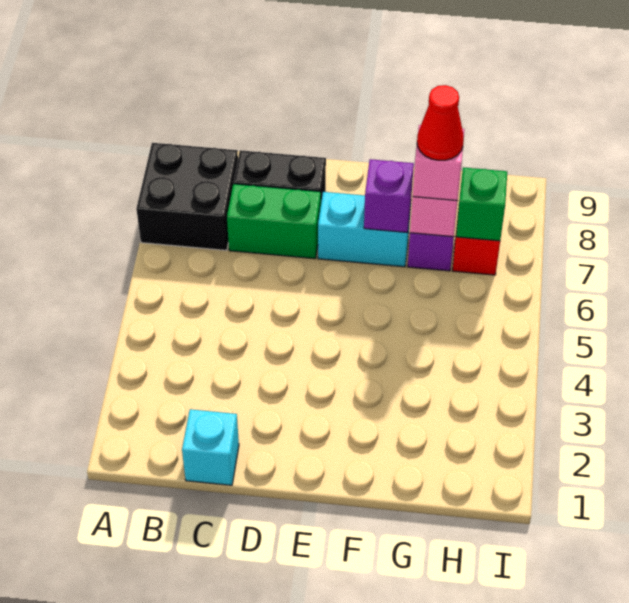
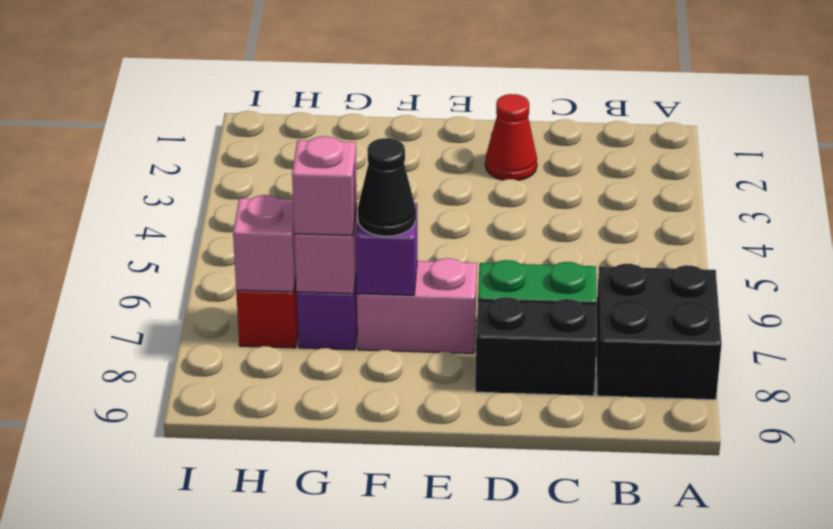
cyan brick C1 level 1 -> none
cyan brick E7:F7 level 1 -> pink brick E7:F7 level 1
none -> black cone F7 level 3
red cone G7 level 4 -> red cone D2 level 1
green brick H7 level 2 -> pink brick H7 level 2

